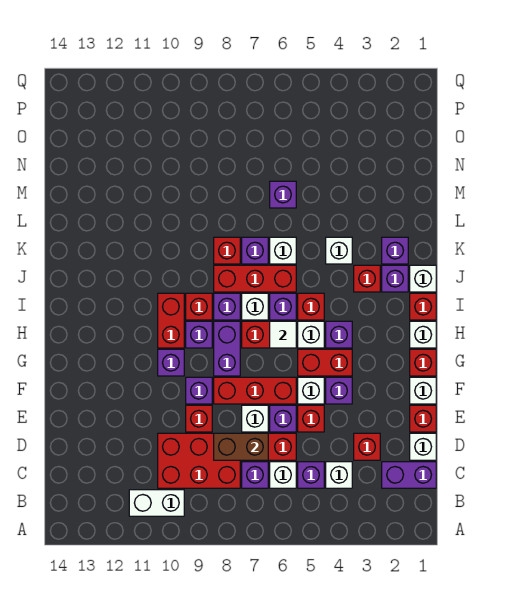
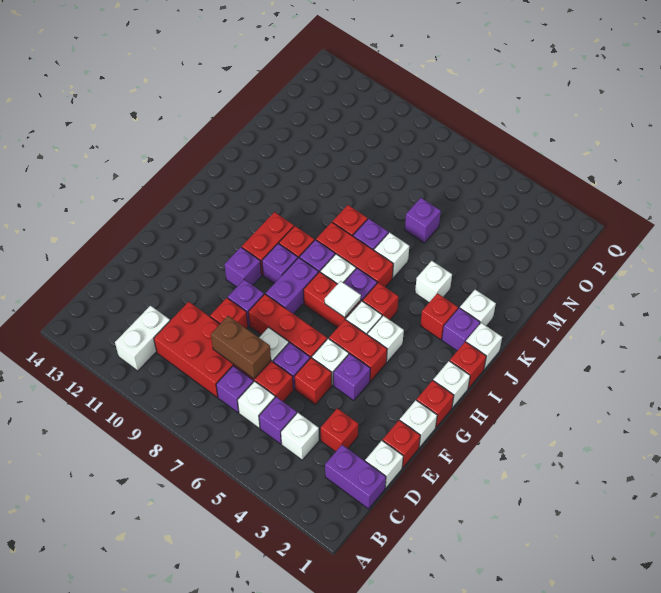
white brick B10:B11 level 1 -> white brick B11:C11 level 1
purple brick H4 level 1 -> white brick H4 level 1
purple brick K2 level 1 -> white brick K2 level 1

